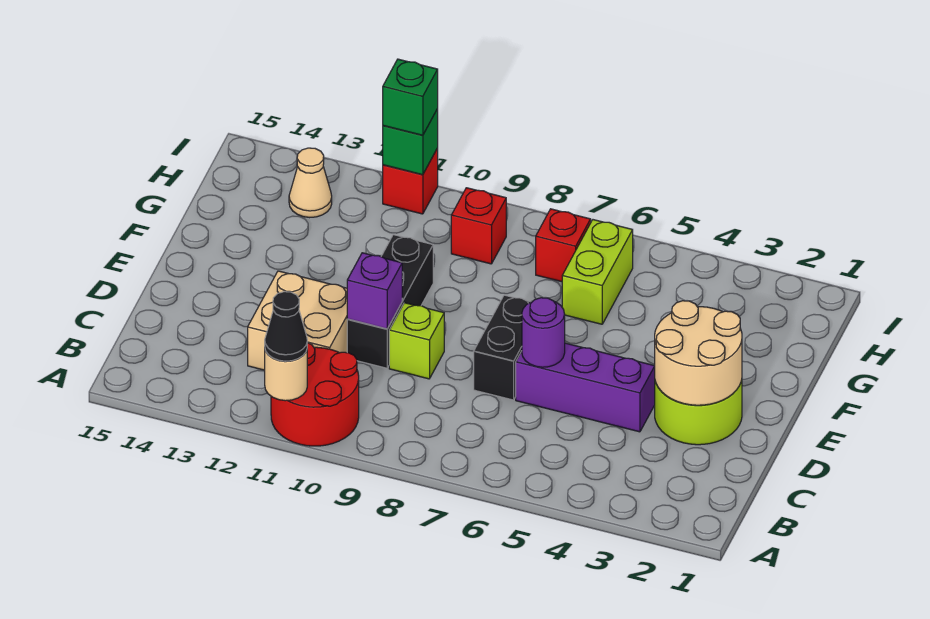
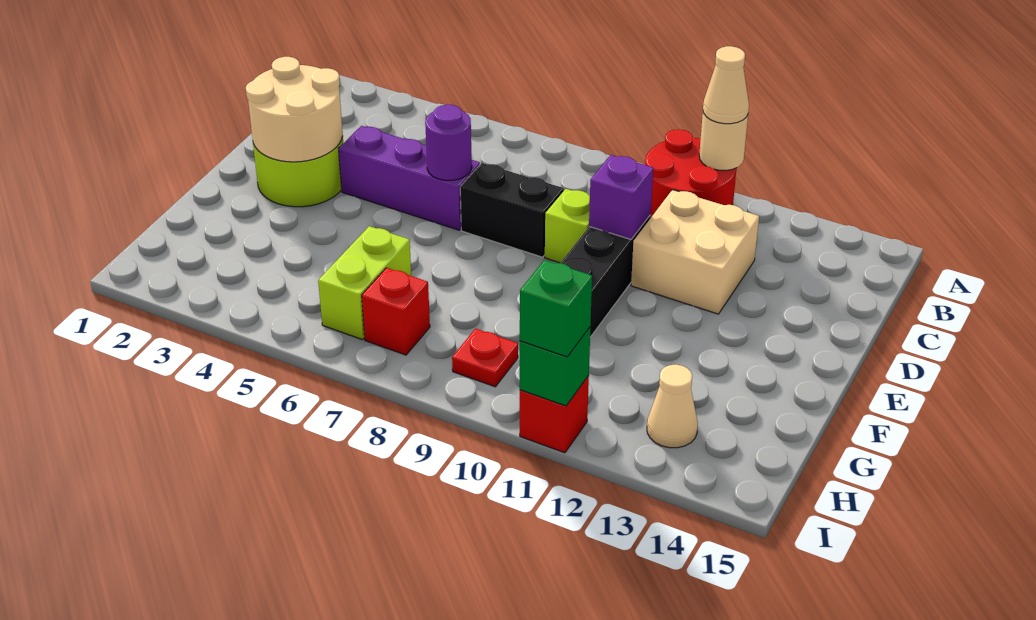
black cone A11 level 3 -> tan cone A11 level 3
black brick D7:E7 level 1 -> black brick D7:D8 level 1
red brick H9 level 1 -> red plate H9 level 1

